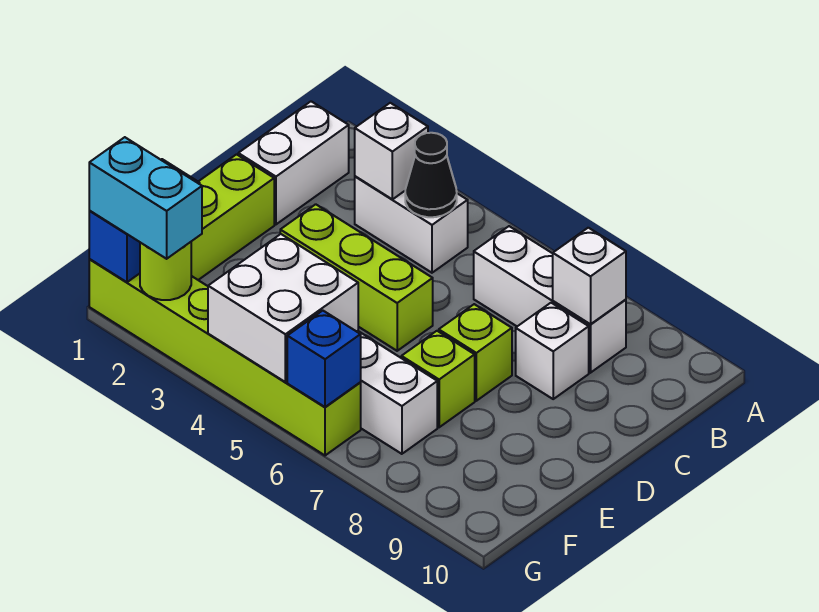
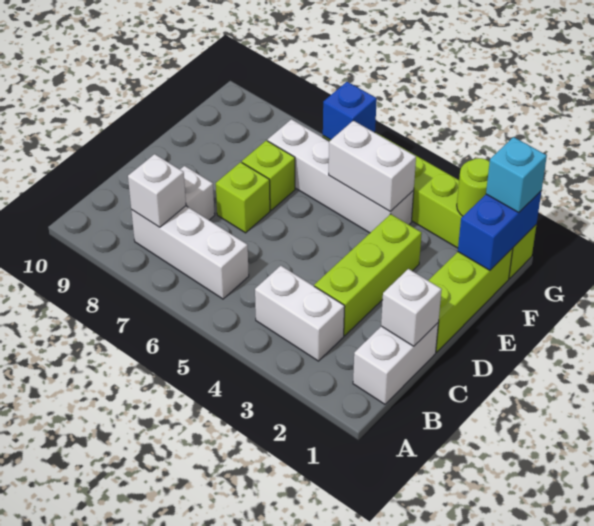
white brick B3 level 2 -> white brick C1 level 2
black cone B4 level 2 -> none
lime brick D3:D5 level 1 -> lime brick C3:E3 level 1
white brick F4:G5 level 2 -> white brick F4:F5 level 2
cyan brick G1:G2 level 3 -> cyan brick G1 level 3

